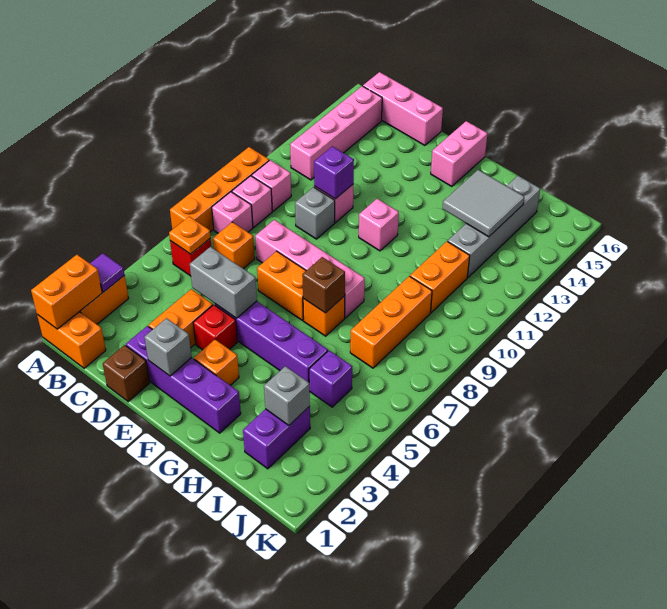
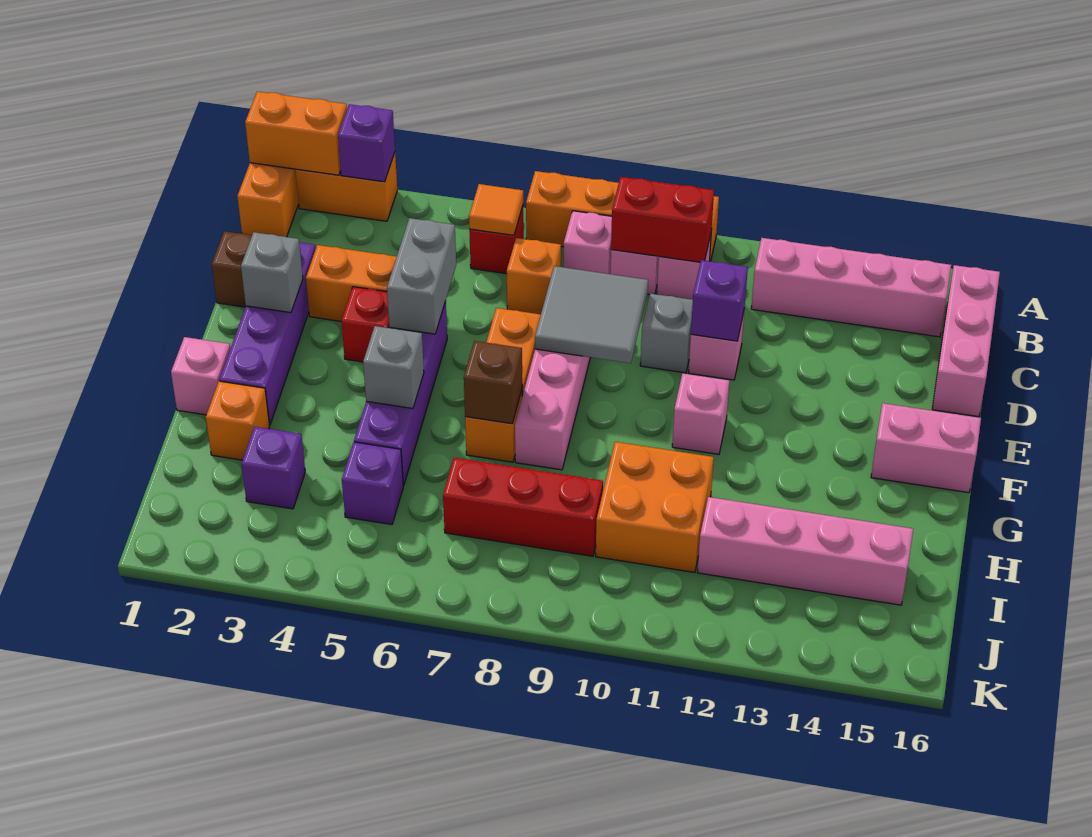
purple tile A3 level 2 -> purple brick A3 level 2
orange plate B6 level 2 -> orange tile B6 level 2
none -> red brick B9:B10 level 2
orange brick F3 level 1 -> orange brick H2 level 1
none -> pink brick G1 level 1
grey tile H13:I14 level 2 -> grey tile D8:E9 level 2
purple brick I2:I3 level 1 -> purple brick I3 level 1
grey brick I3 level 2 -> grey brick G5 level 2
orange brick I7:I9 level 1 -> red brick I7:I9 level 1
orange brick I10:I11 level 1 -> orange brick H10:I11 level 1
grey brick I12:I15 level 1 -> pink brick I12:I15 level 1

